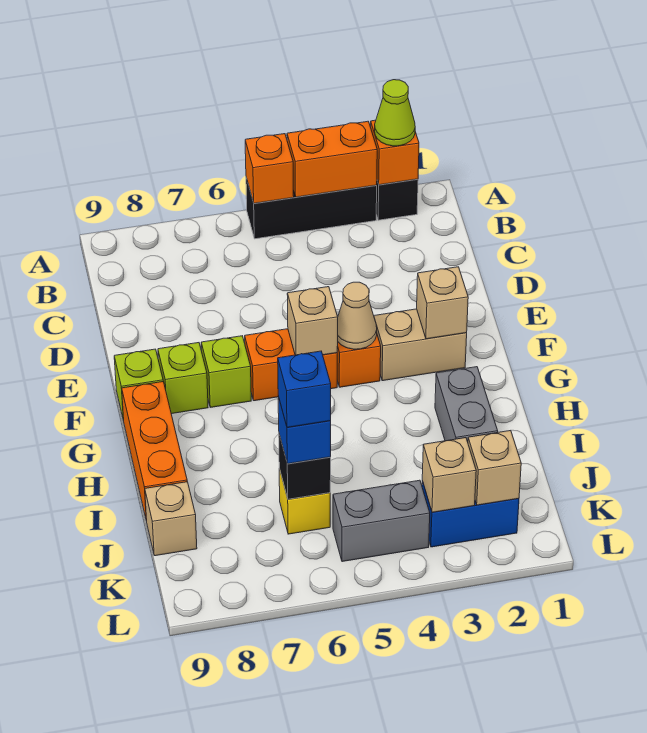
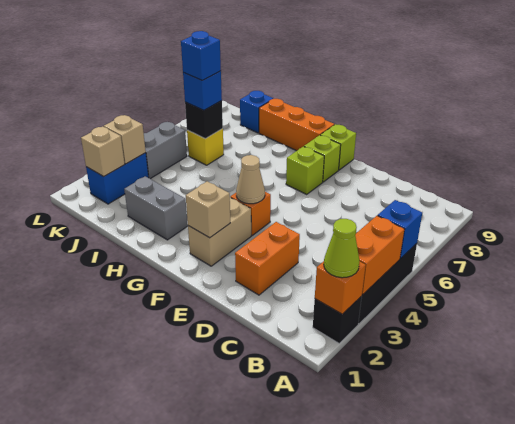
orange brick A5 level 2 -> blue brick A5 level 2
orange brick F5:F6 level 1 -> orange brick D2:D3 level 1
tan brick F5 level 2 -> none
tan brick J9 level 1 -> blue brick J9 level 1

